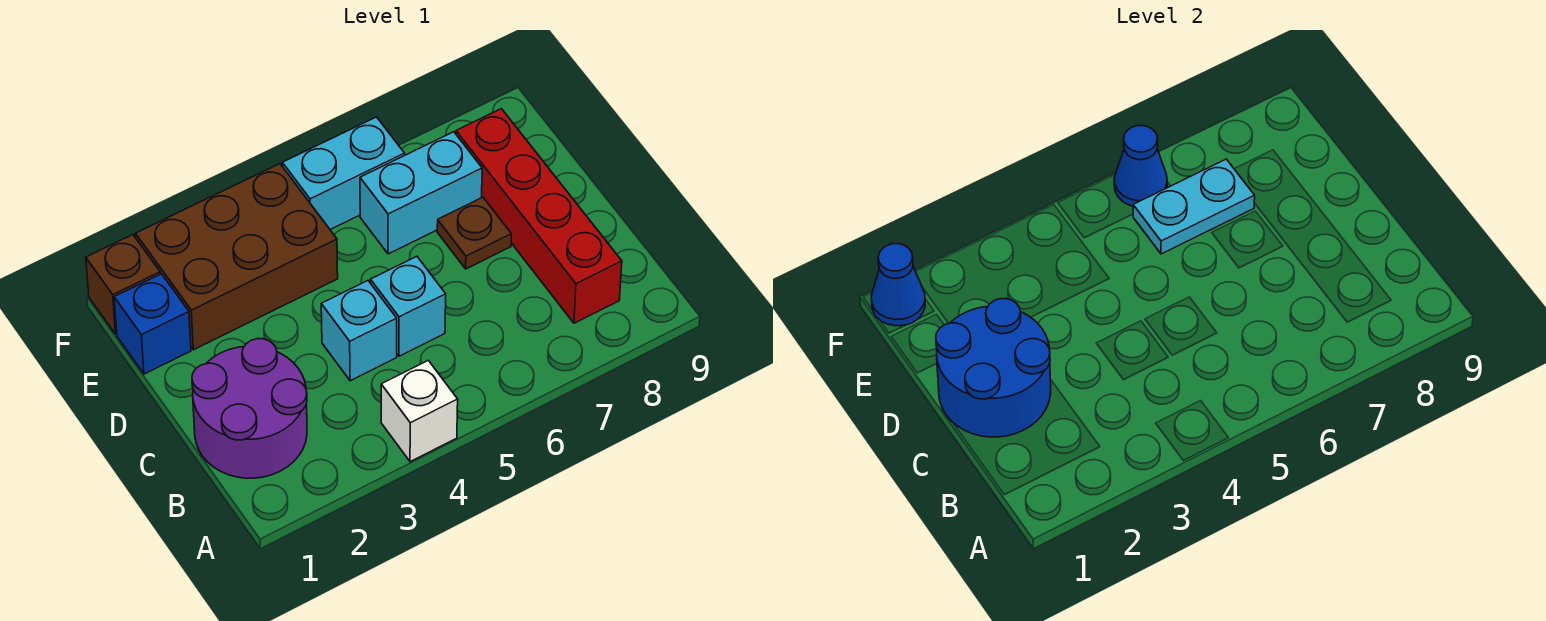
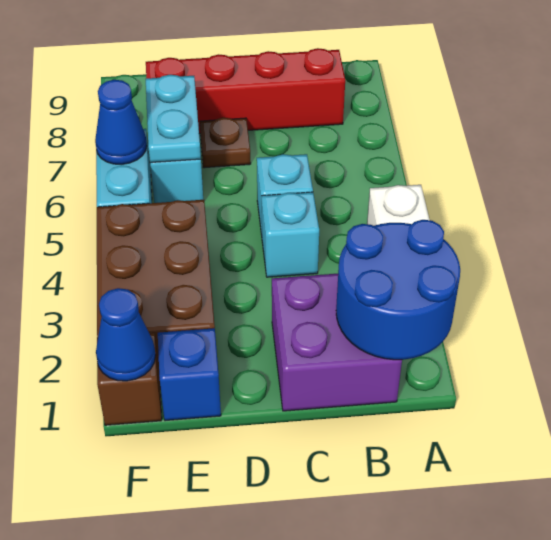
purple round brick B1:C2 level 1 -> purple brick B1:C2 level 1
blue round brick C1:D2 level 2 -> blue round brick A1:B2 level 2

